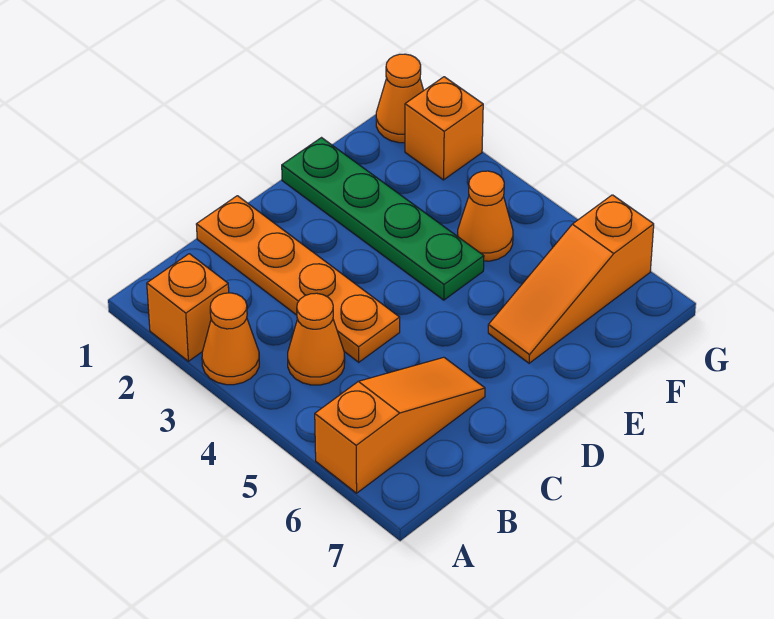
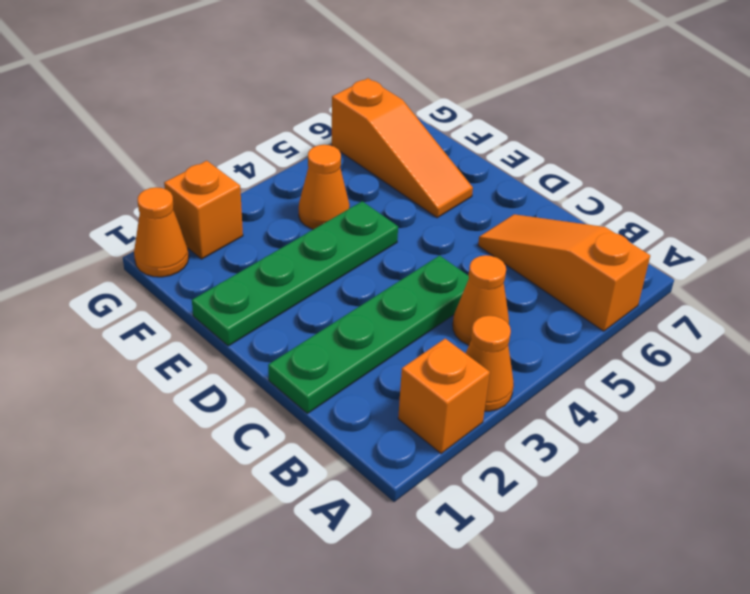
orange plate C1:C4 level 1 -> green plate C1:C4 level 1

